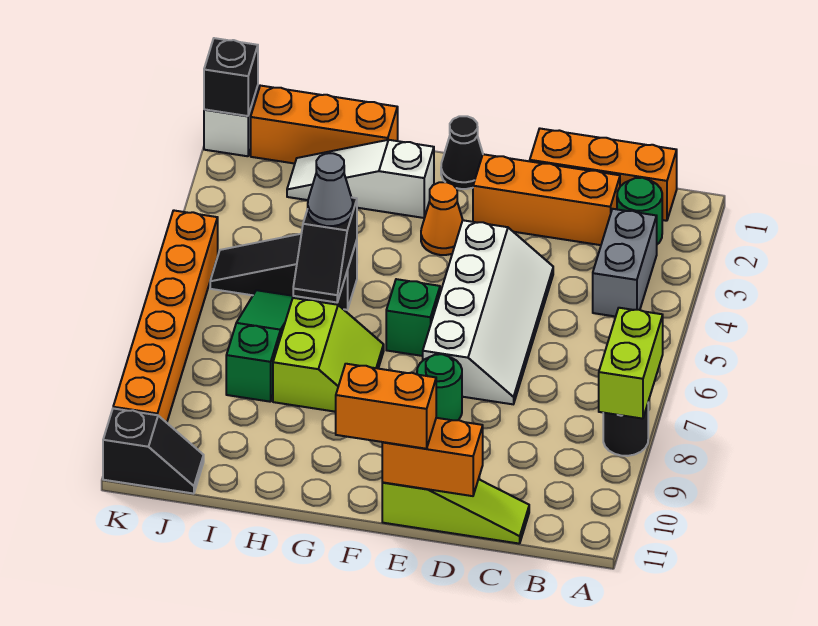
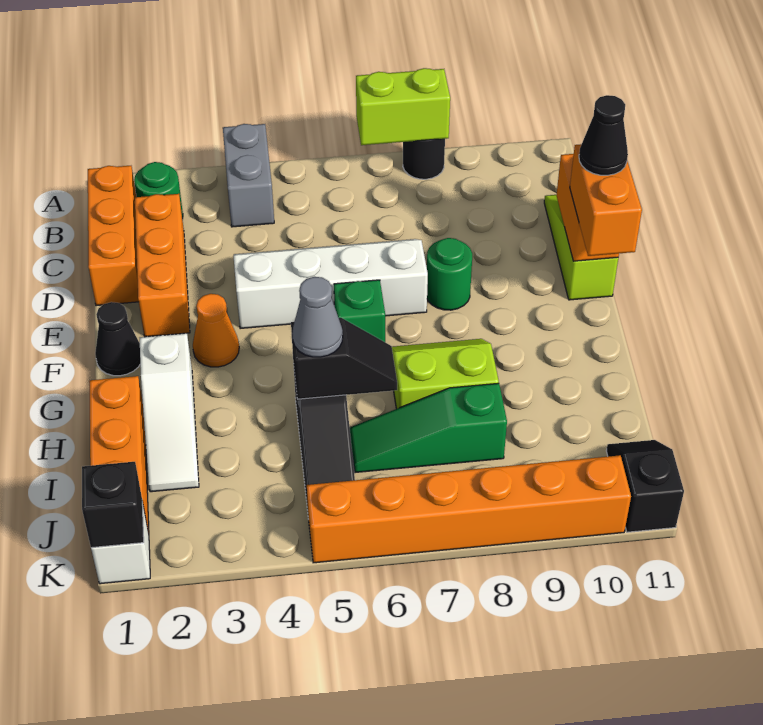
grey brick B3:B4 level 1 -> grey brick A4:B4 level 1
none -> black cone E11 level 4

